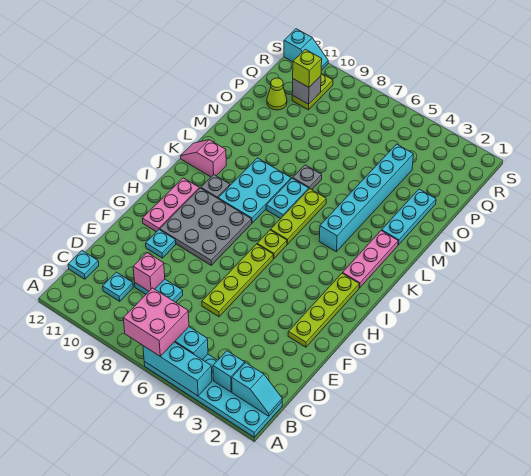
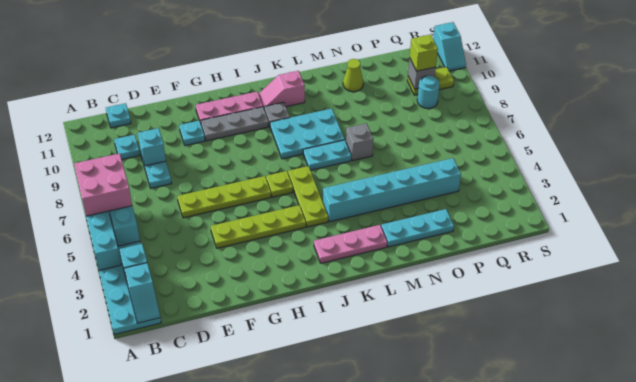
pink brick D9 level 2 -> cyan brick D9 level 2
lime plate F2:I2 level 1 -> lime plate F4:I4 level 1
grey plate G8:I10 level 1 -> grey plate G10:I10 level 1
lime plate J6:L6 level 1 -> lime plate J4:J6 level 1
pink slope K11:K12 level 1 top 11 -> pink slope J11:K11 level 1 top K
grey plate M7 level 1 -> grey brick M7 level 1
lime cone P11 level 1 -> lime cone N11 level 1
none -> cyan round brick Q9 level 1

